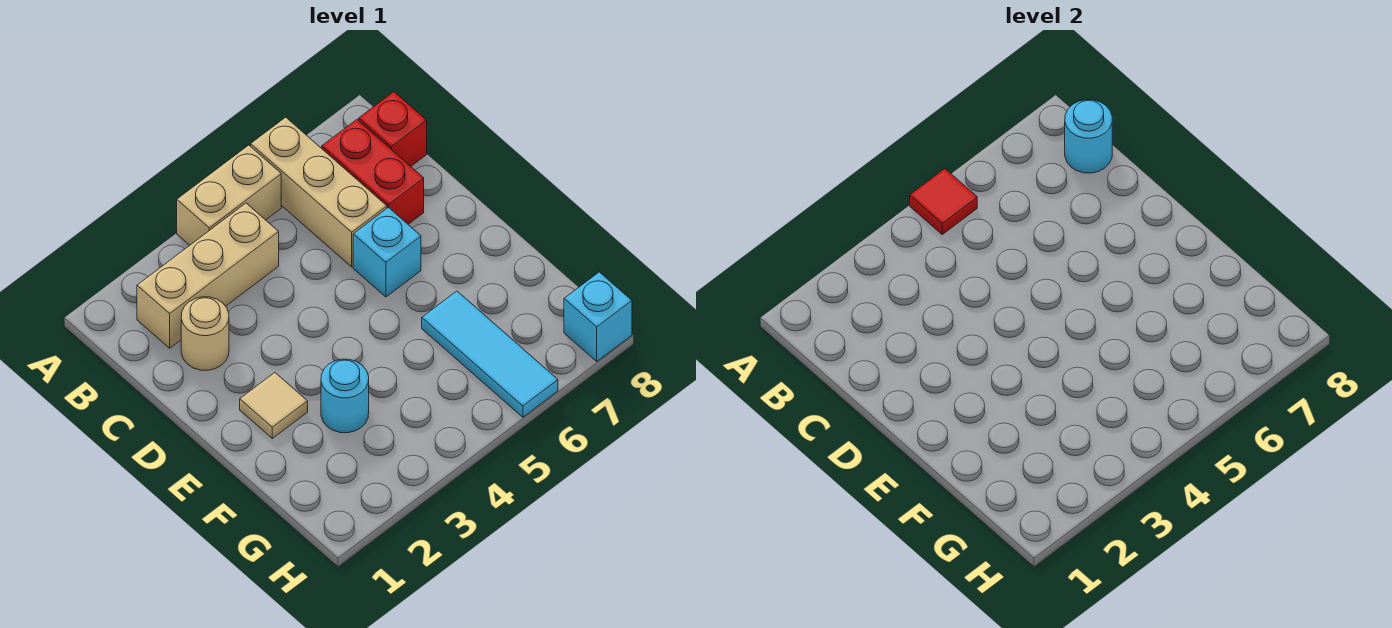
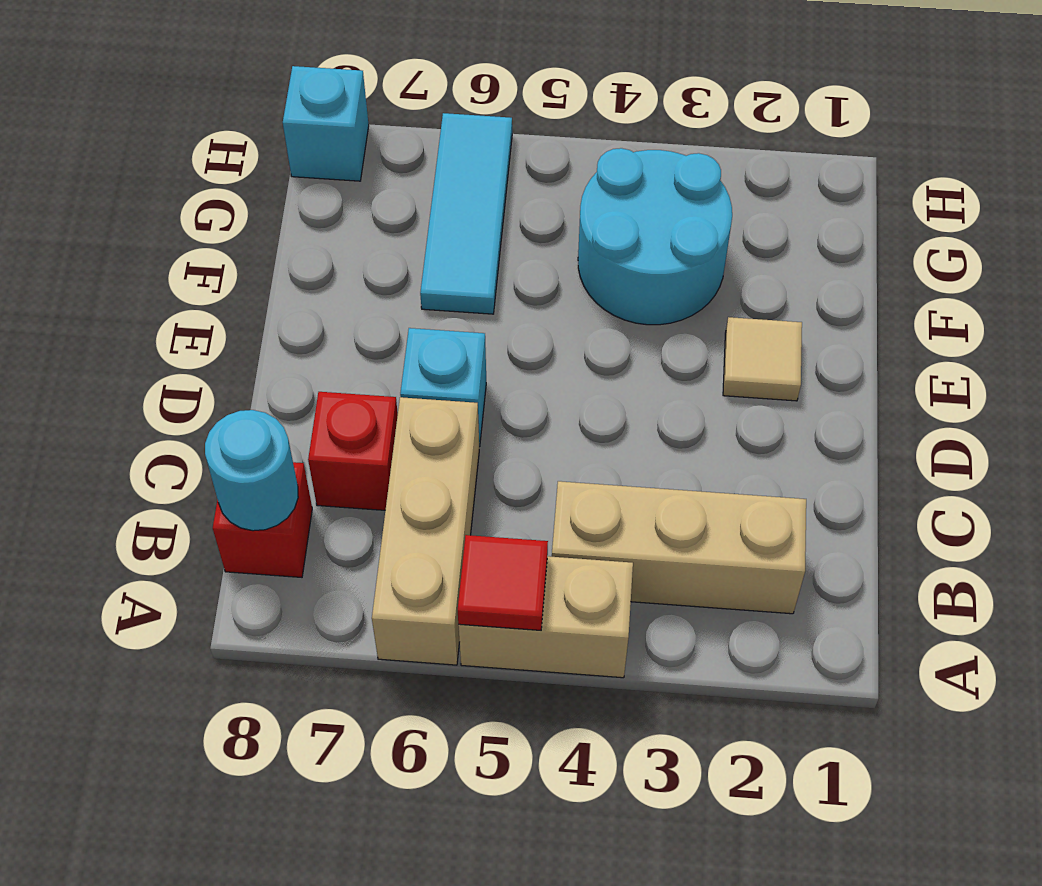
red brick B7:C7 level 1 -> red brick C7 level 1
tan round brick C2 level 1 -> none
cyan round brick F3 level 1 -> cyan round brick F3:G4 level 1

